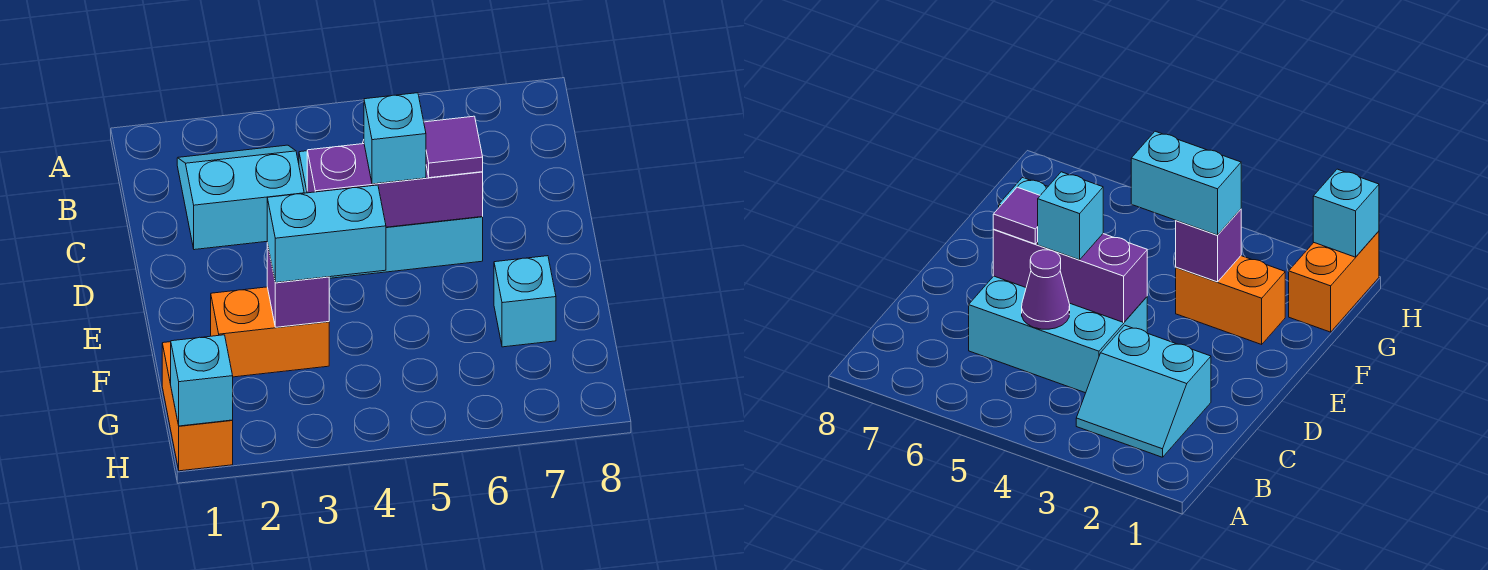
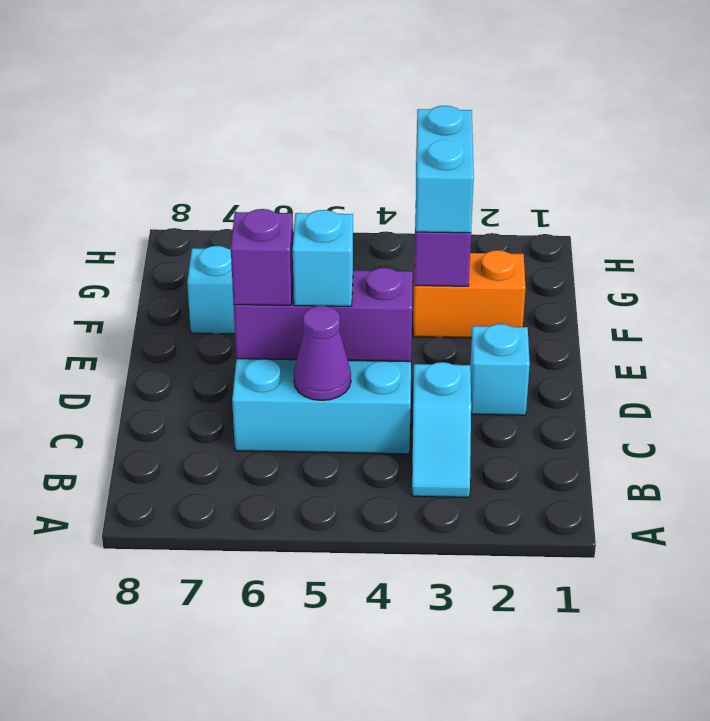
cyan slope B2:C3 level 1 top C -> cyan slope B3:C3 level 1 top C
purple tile D6 level 3 -> purple brick D6 level 3
cyan brick F3:F4 level 3 -> cyan brick F3:G3 level 3
orange brick G1:H1 level 1 -> none
cyan brick H1 level 2 -> cyan brick D2 level 1

